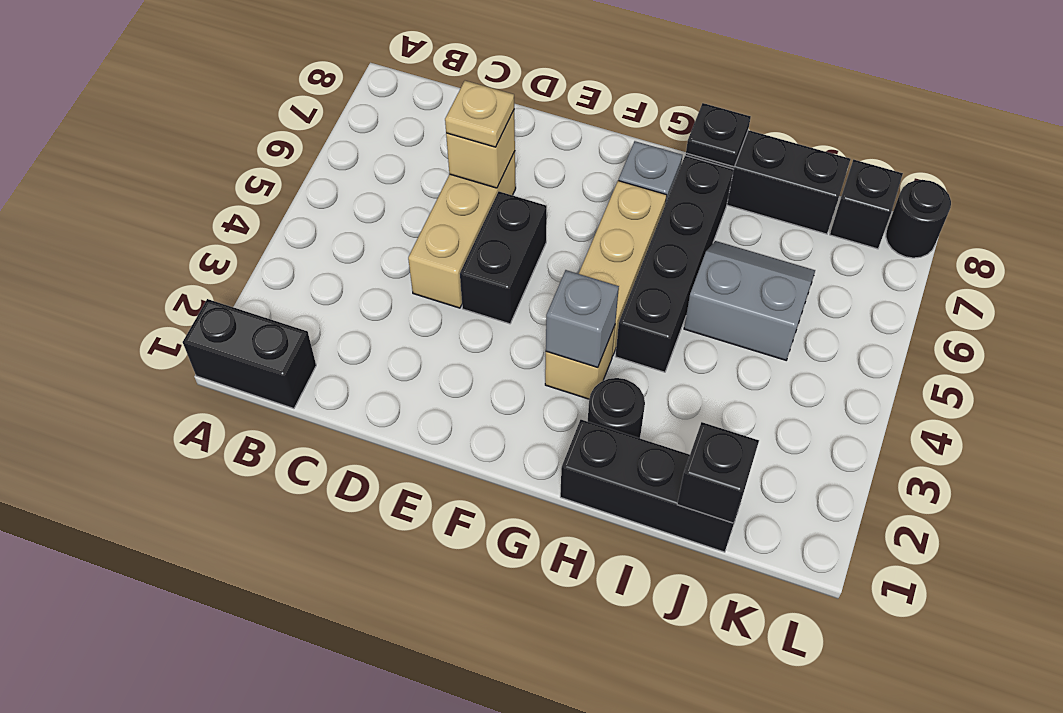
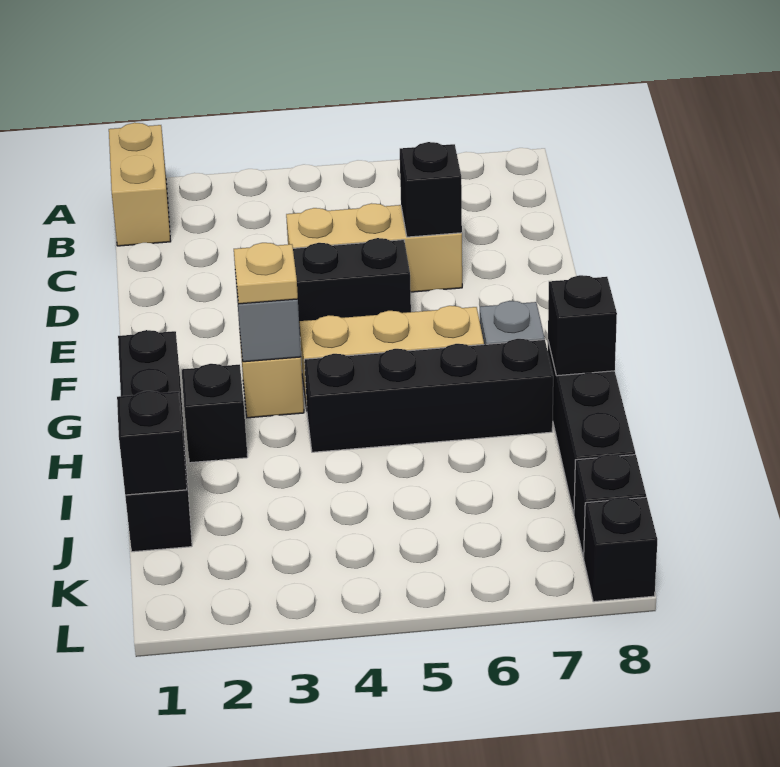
black brick A1:B1 level 1 -> tan brick A1:B1 level 1
tan brick D6 level 2 -> black brick D6 level 2
tan plate D6 level 3 -> tan plate G3 level 3
black brick H1:J1 level 1 -> black brick G1:J1 level 1
black round brick H2 level 1 -> black brick H2 level 1
black plate H8 level 2 -> black brick H8 level 2
grey slope I5:J6 level 1 top 5 -> none
black round brick L8 level 1 -> black brick L8 level 1

